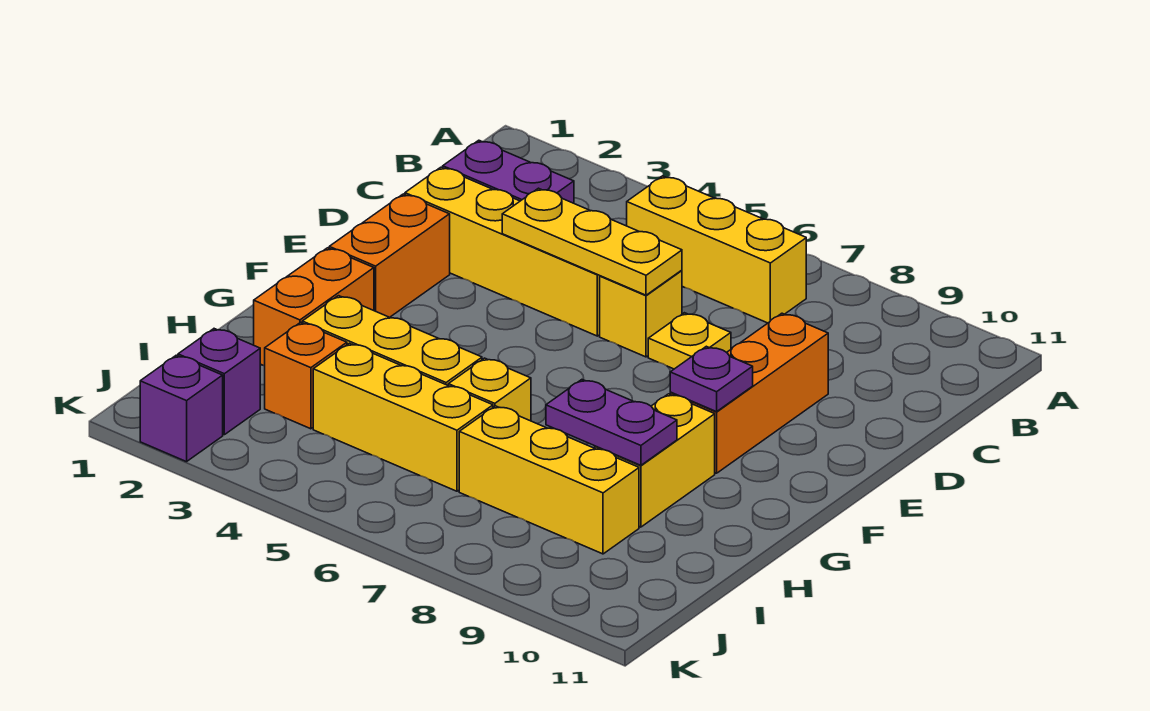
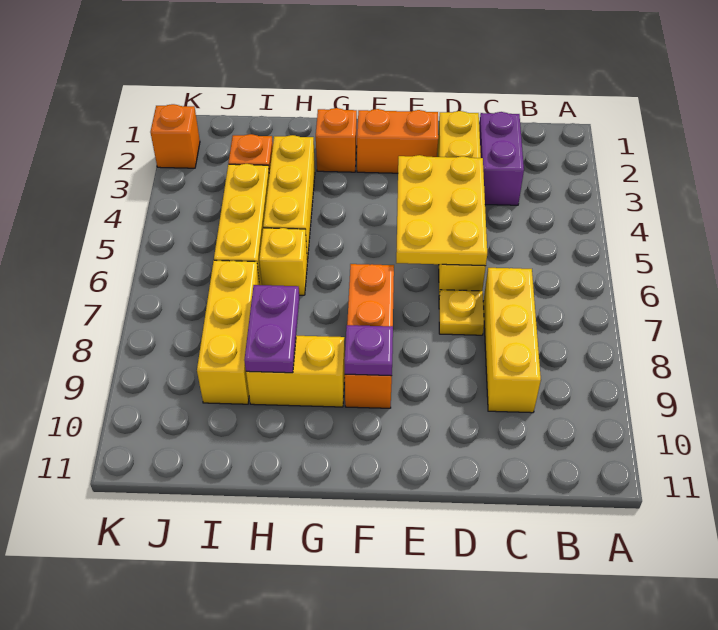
yellow brick B5:B7 level 1 -> yellow brick C7:C9 level 1
yellow plate D4:D6 level 2 -> yellow plate D4:E6 level 2
orange brick D9:F9 level 1 -> orange brick F7:F9 level 1
orange brick G2:H2 level 1 -> orange brick G2 level 1
purple brick J2 level 1 -> none
purple brick K2 level 1 -> orange brick K2 level 1

